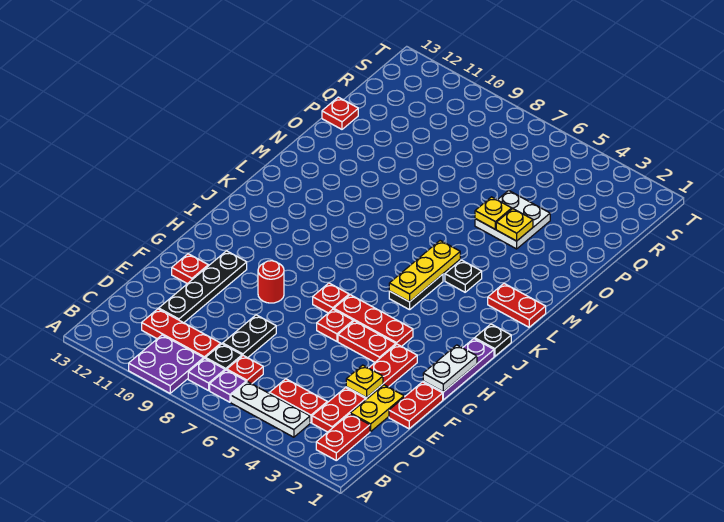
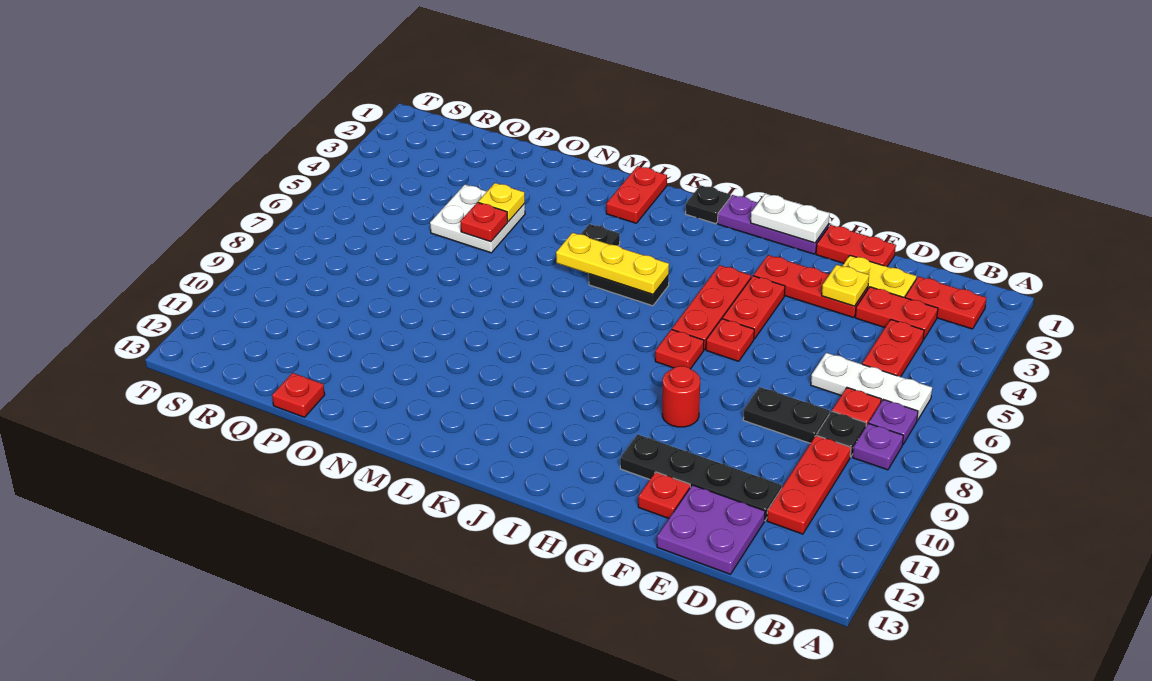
purple plate A9:B10 level 1 -> purple plate D12:E13 level 1
white plate B4:B6 level 1 -> white plate B6:D6 level 1
yellow plate O5 level 2 -> red plate O5 level 2

